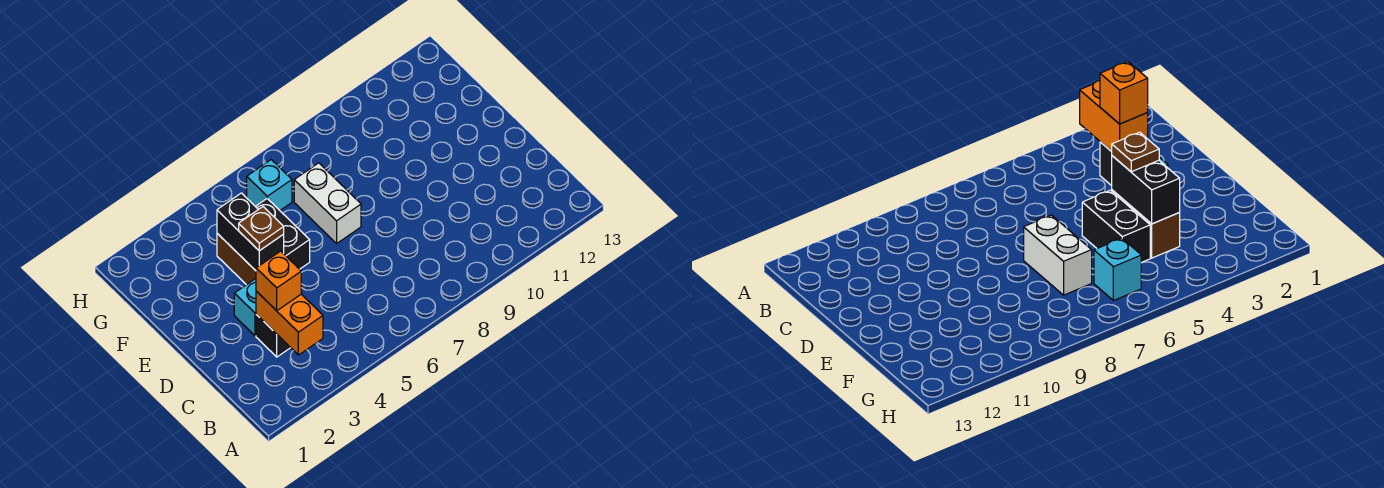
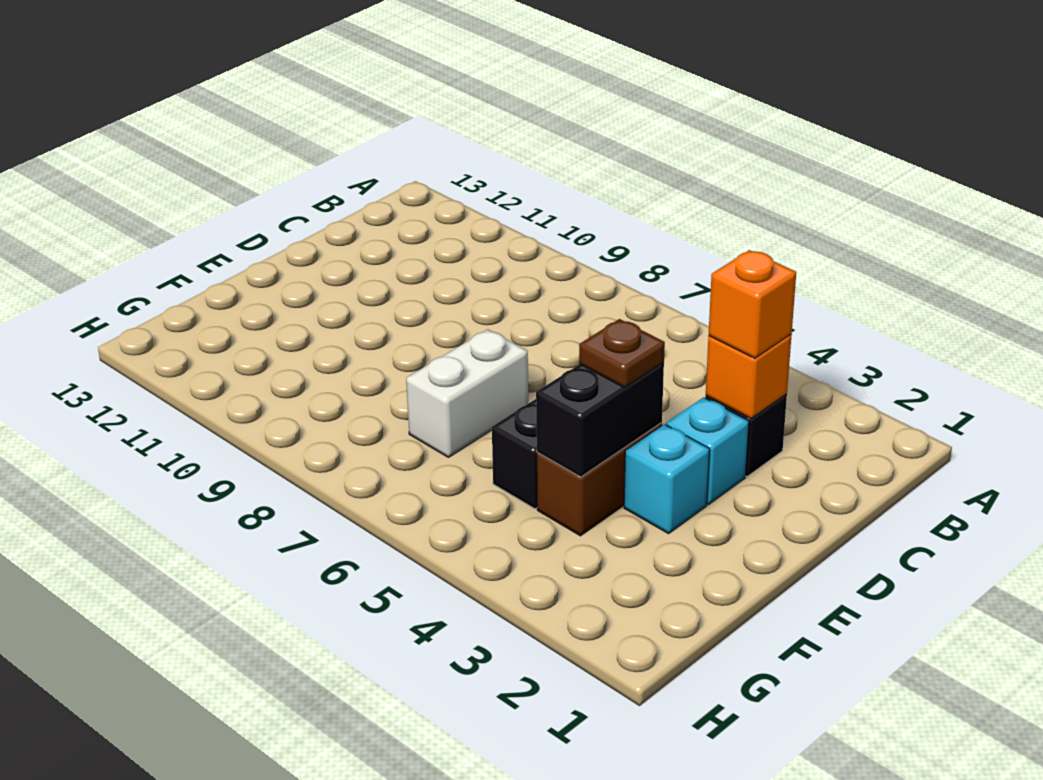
orange brick B3:C3 level 2 -> orange brick C3 level 2
cyan brick G6 level 1 -> cyan brick E3 level 1

